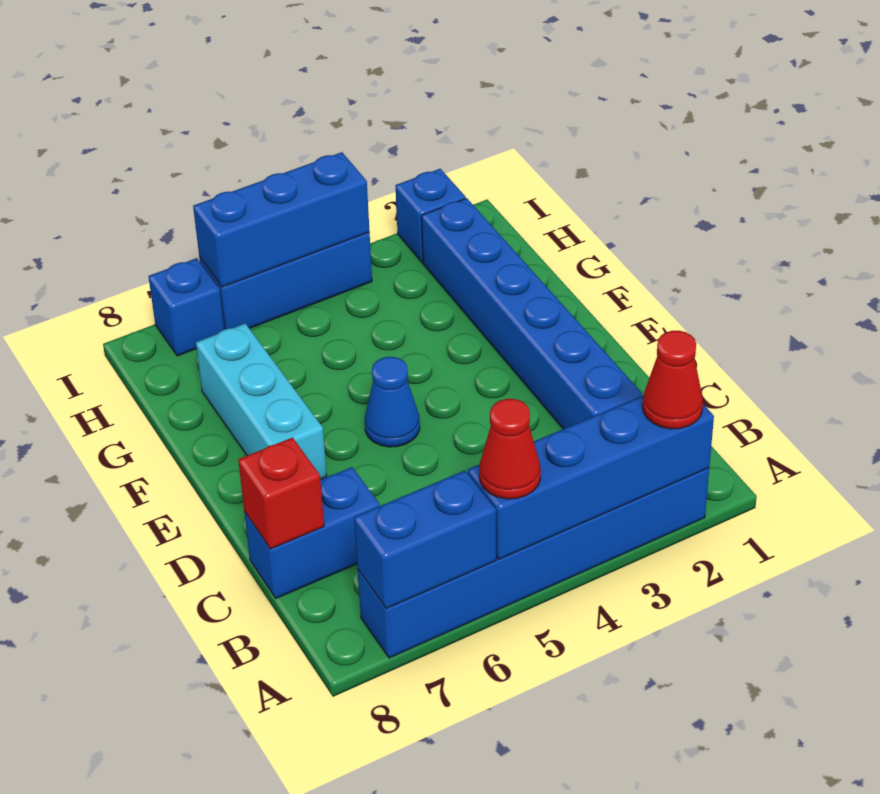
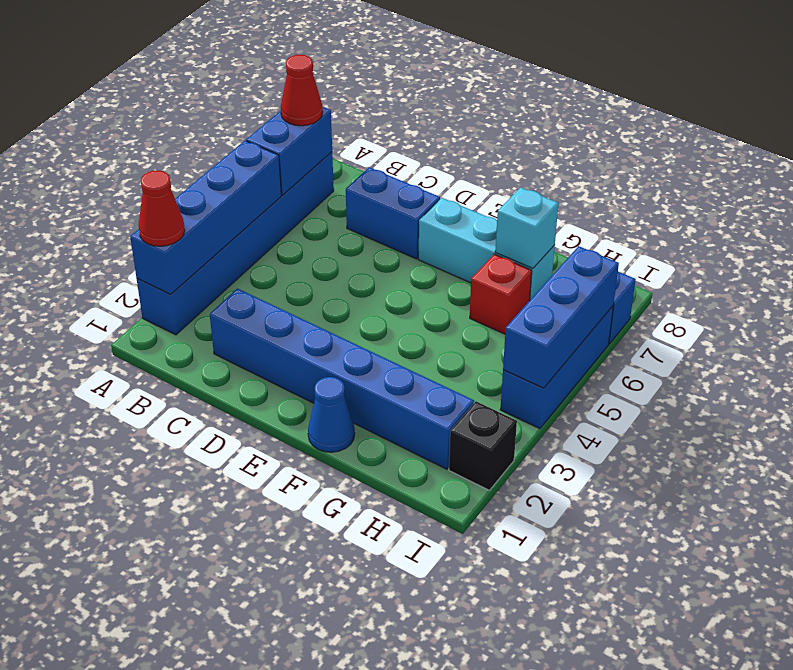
red cone A5 level 3 -> red cone A7 level 3
blue brick C7:C8 level 1 -> blue brick C7:D7 level 1
red brick C8 level 2 -> red brick G6 level 1
blue cone E5 level 1 -> blue cone F1 level 1
none -> cyan brick G7 level 2
blue brick I2 level 1 -> black brick I2 level 1

